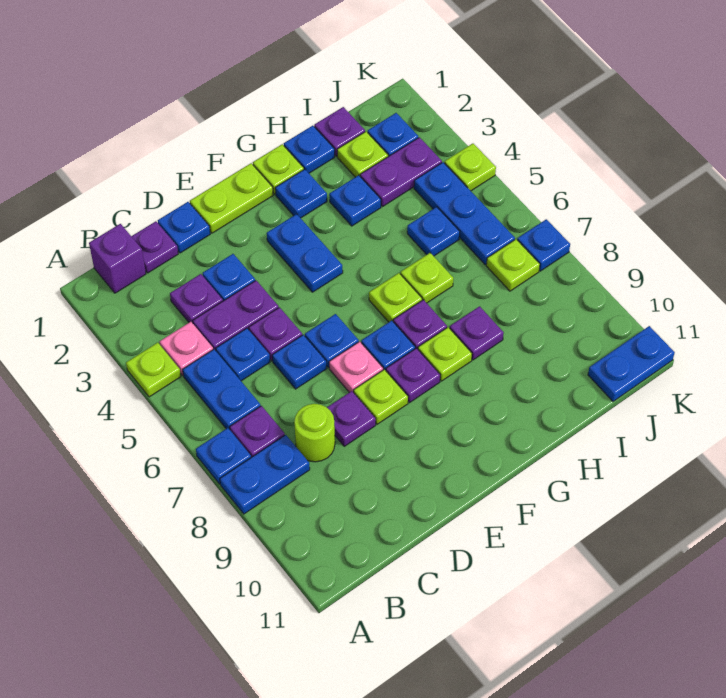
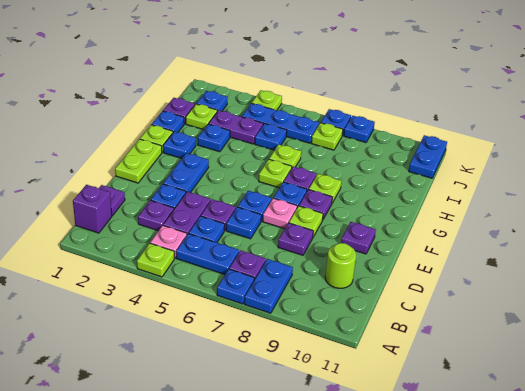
lime round brick C8 level 1 -> lime round brick C10 level 1
blue plate D1 level 1 -> blue plate K8 level 1
blue plate F3:F4 level 1 -> blue plate E3:F3 level 1
purple plate H8 level 1 -> purple plate E10 level 1
purple plate I3:J3 level 1 -> purple plate I3:I4 level 1

